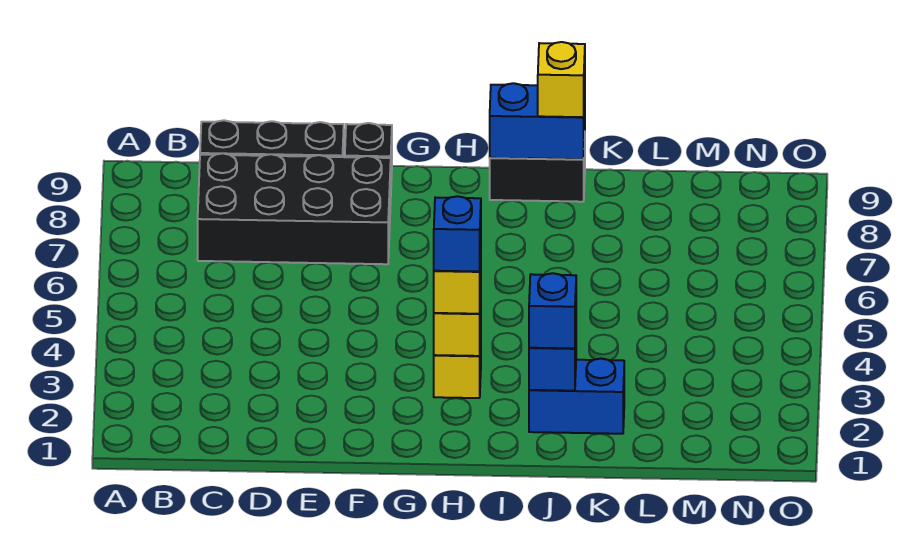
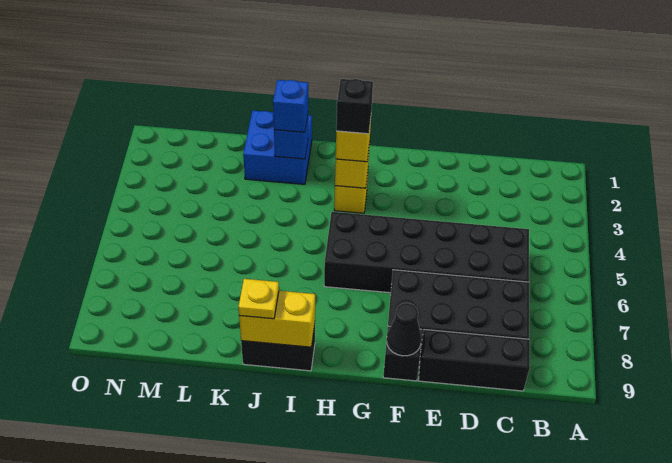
none -> black brick C5:H6 level 1
none -> black cone F9 level 2
blue brick H3 level 4 -> black brick H3 level 4
blue brick I9:J9 level 2 -> yellow brick I9:J9 level 2
blue brick J2:K2 level 1 -> blue brick J1:K2 level 1
yellow brick J9 level 3 -> yellow plate J9 level 3

